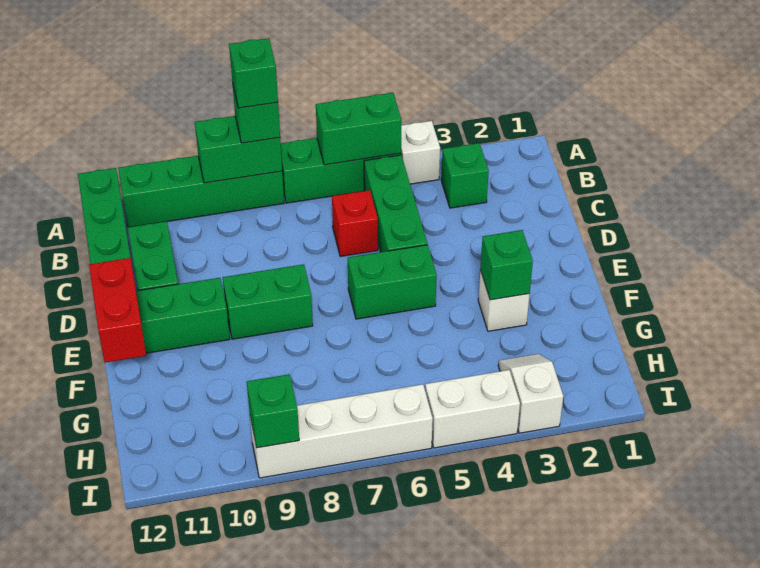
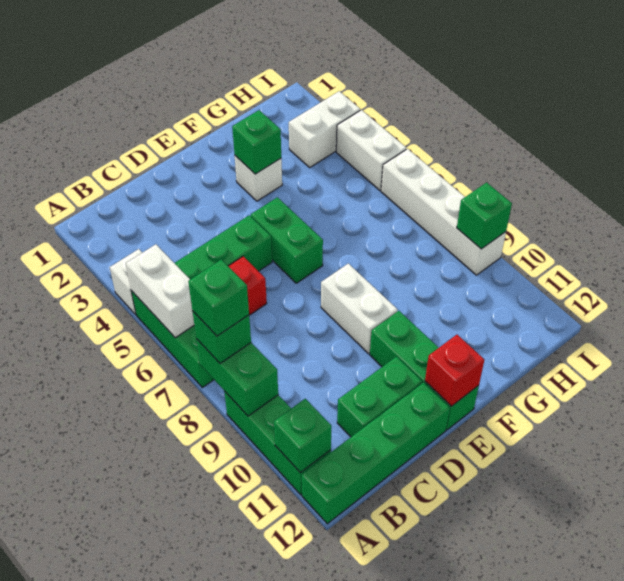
green brick A5:A6 level 2 -> white brick A5:A6 level 2
green brick A8:A11 level 1 -> green brick A9:A11 level 1
green brick B3 level 1 -> green brick A11 level 2
green brick E8:E9 level 1 -> white brick E8:E9 level 1
red brick E12:F12 level 2 -> red brick E12 level 2
white slope H3:I3 level 1 top I -> white brick H3:I3 level 1

